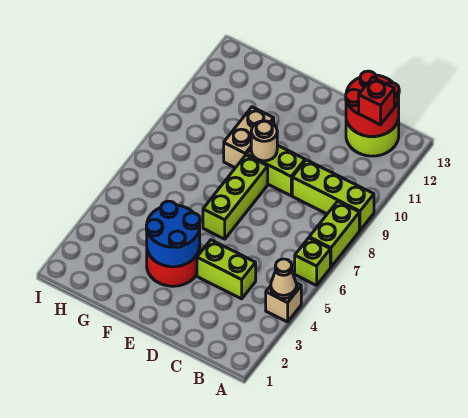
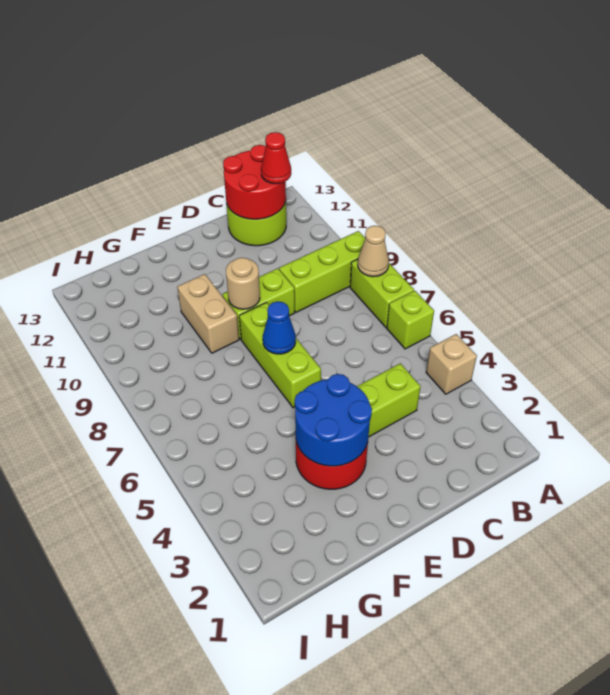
tan cone A4 level 2 -> tan cone A8 level 2
red brick B12 level 3 -> red cone B12 level 3
none -> blue cone E7 level 2

